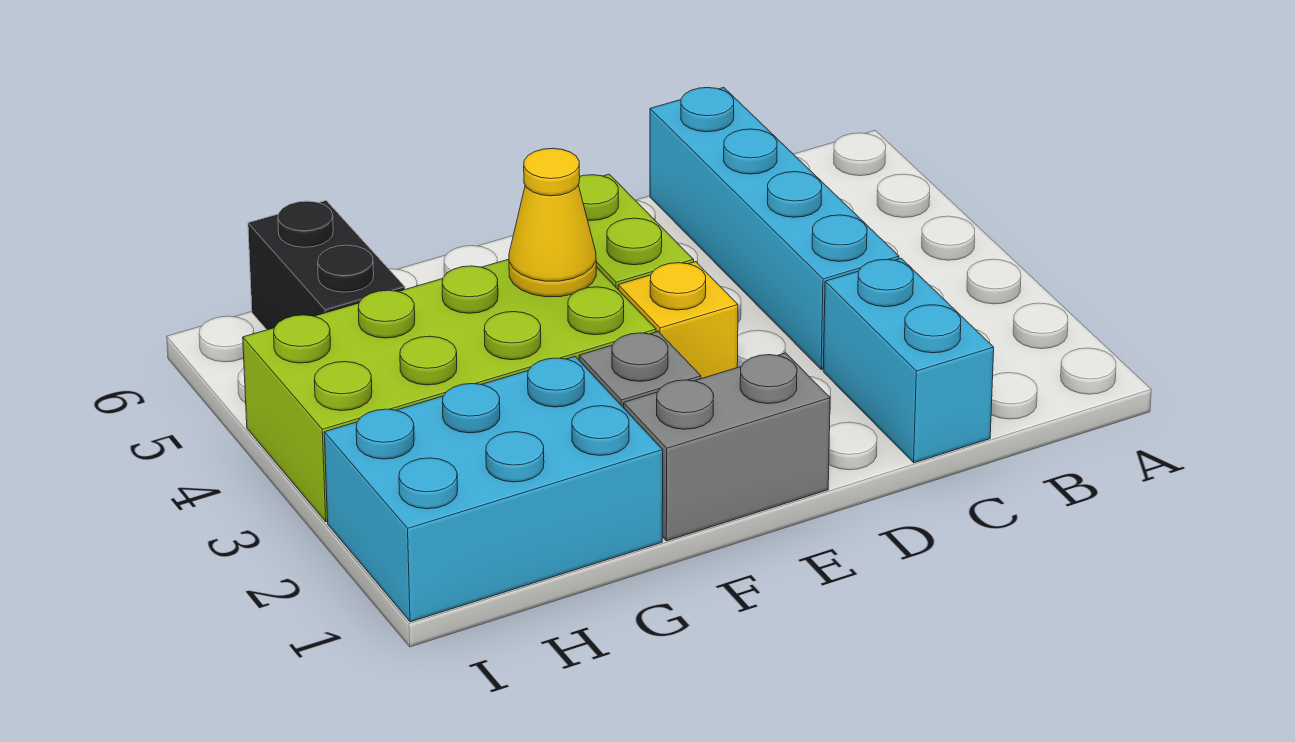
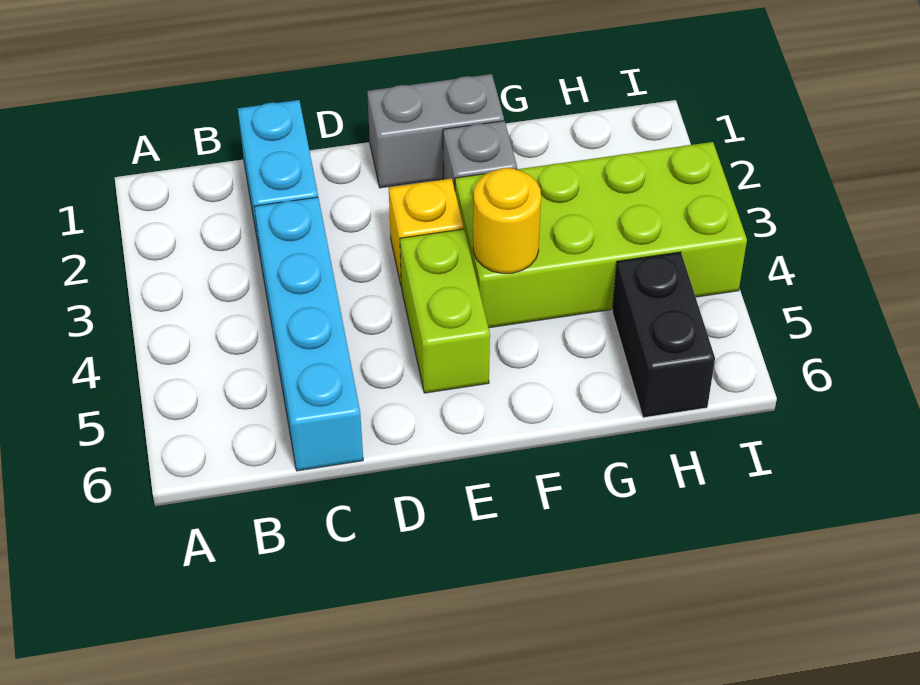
yellow cone F4 level 2 -> yellow round brick F4 level 2
cyan brick G1:I2 level 1 -> none

